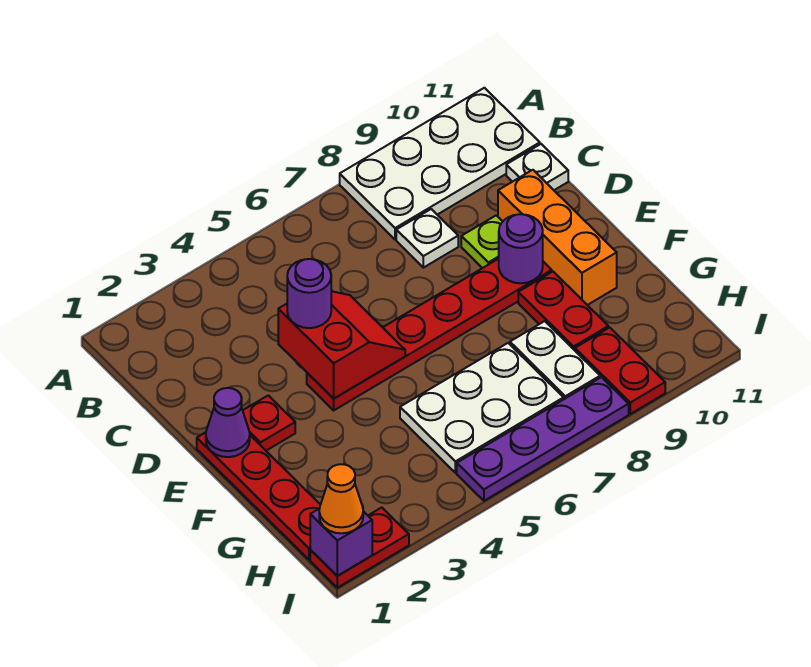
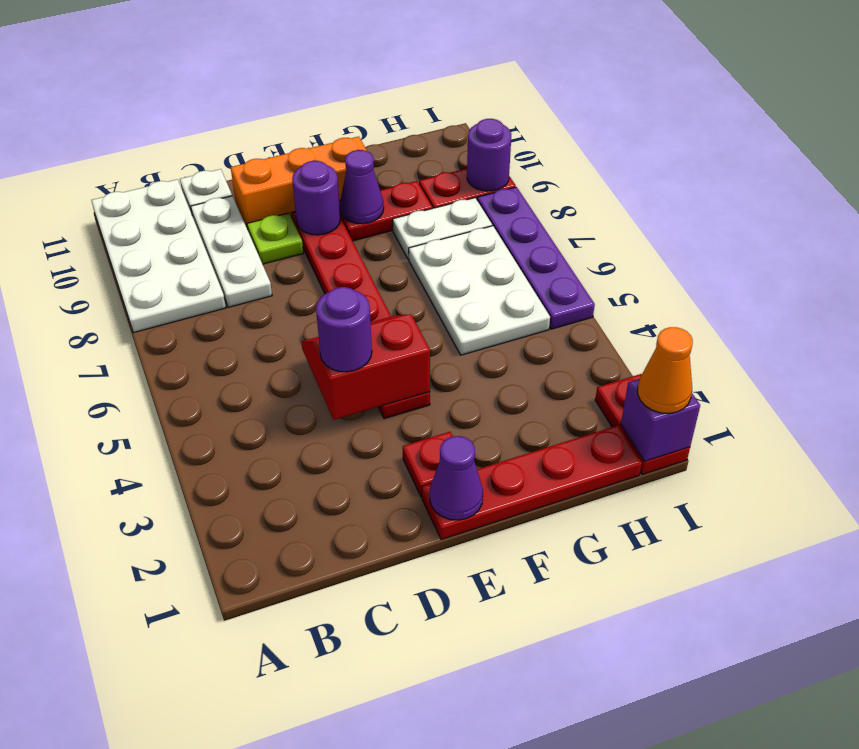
white plate C8 level 1 -> white plate C8:C10 level 1
none -> purple cone F9 level 2
none -> purple round brick I9 level 2

